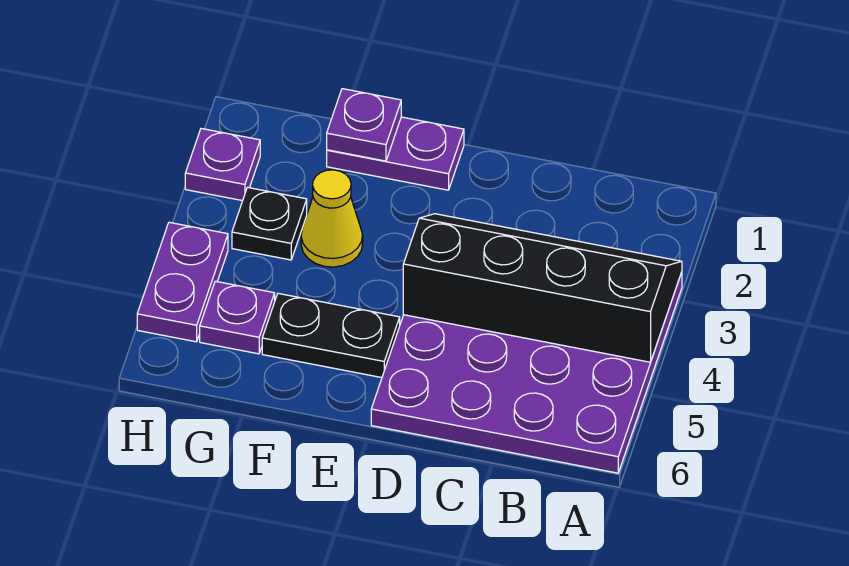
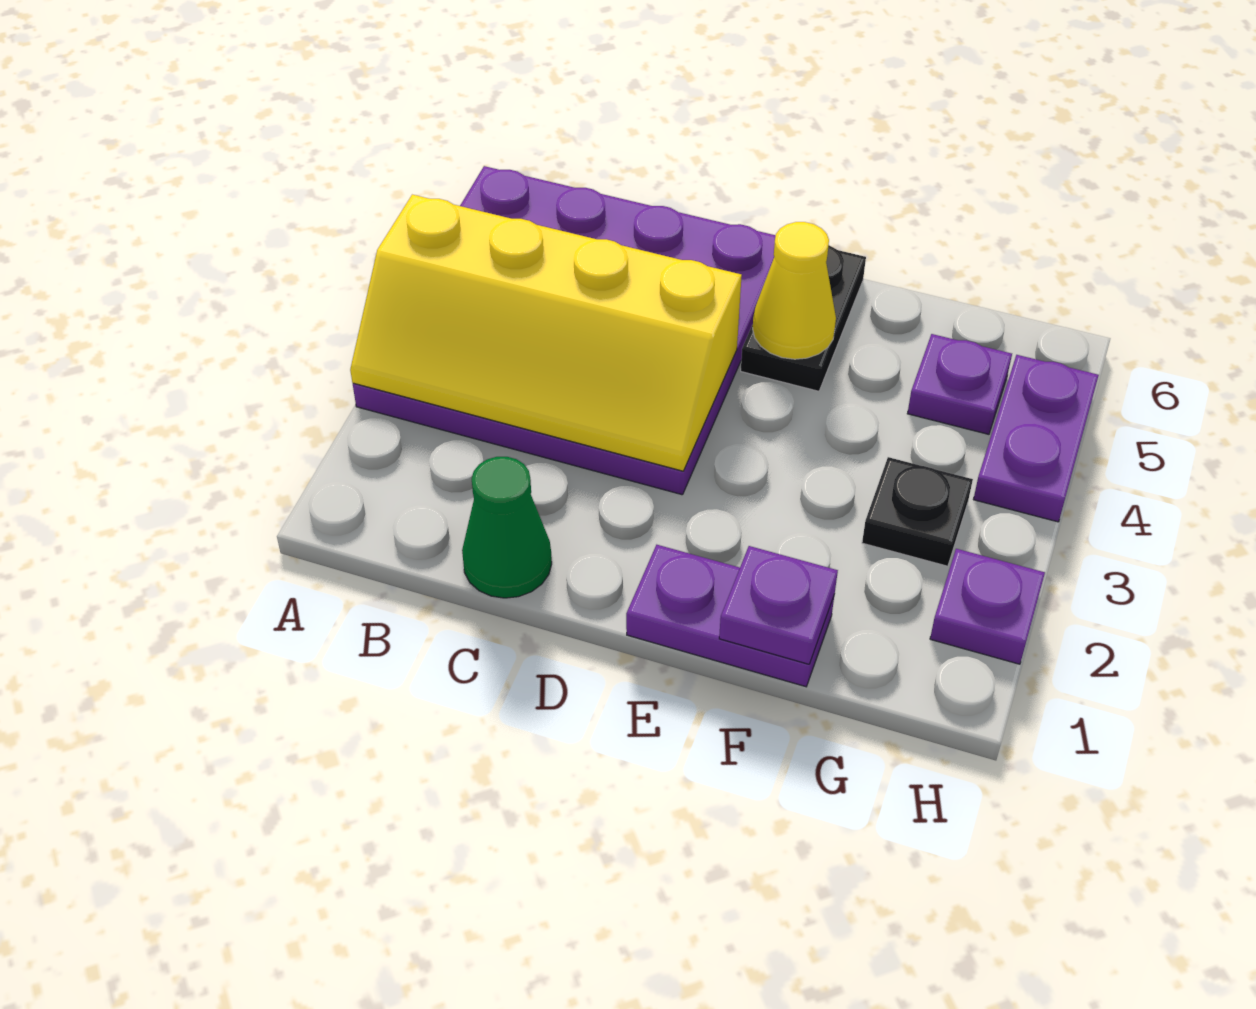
black slope A3:D4 level 2 top 4 -> yellow slope A3:D4 level 2 top 4
none -> green cone C1 level 1
black plate E5:F5 level 1 -> black plate E5:E6 level 1
yellow cone F3 level 1 -> yellow cone E5 level 2

